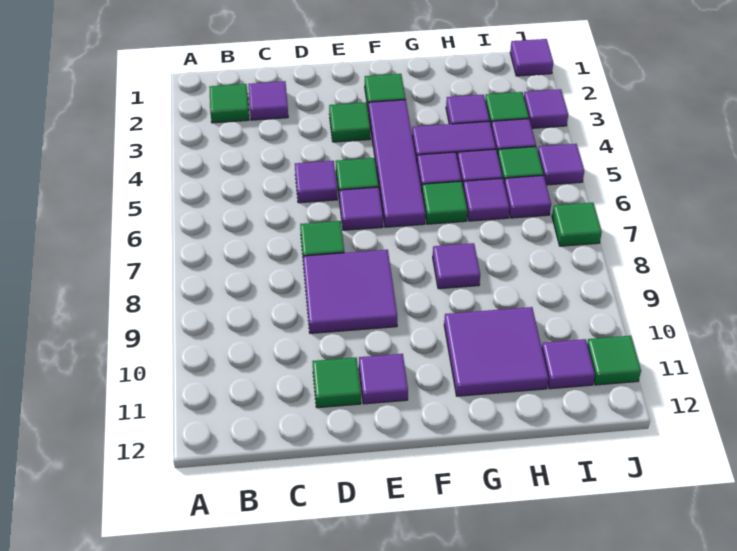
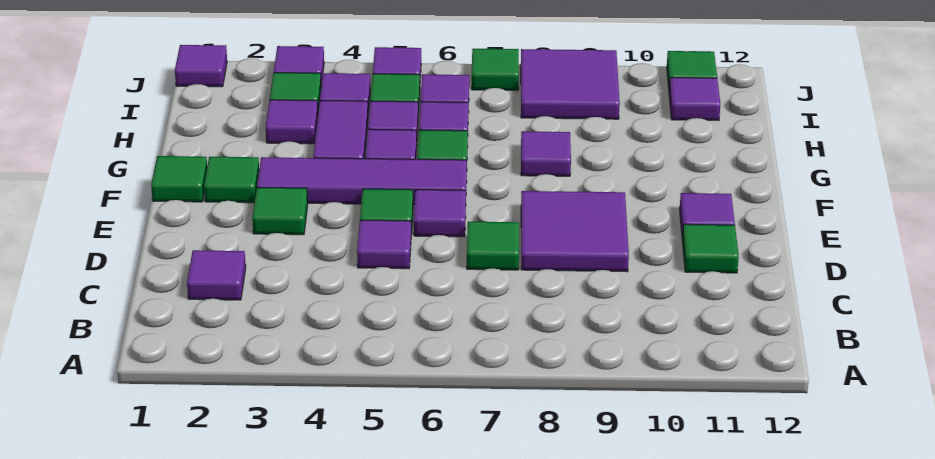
green tile B2 level 1 -> green tile F1 level 1
purple tile G10:H11 level 1 -> purple tile I8:J9 level 1

